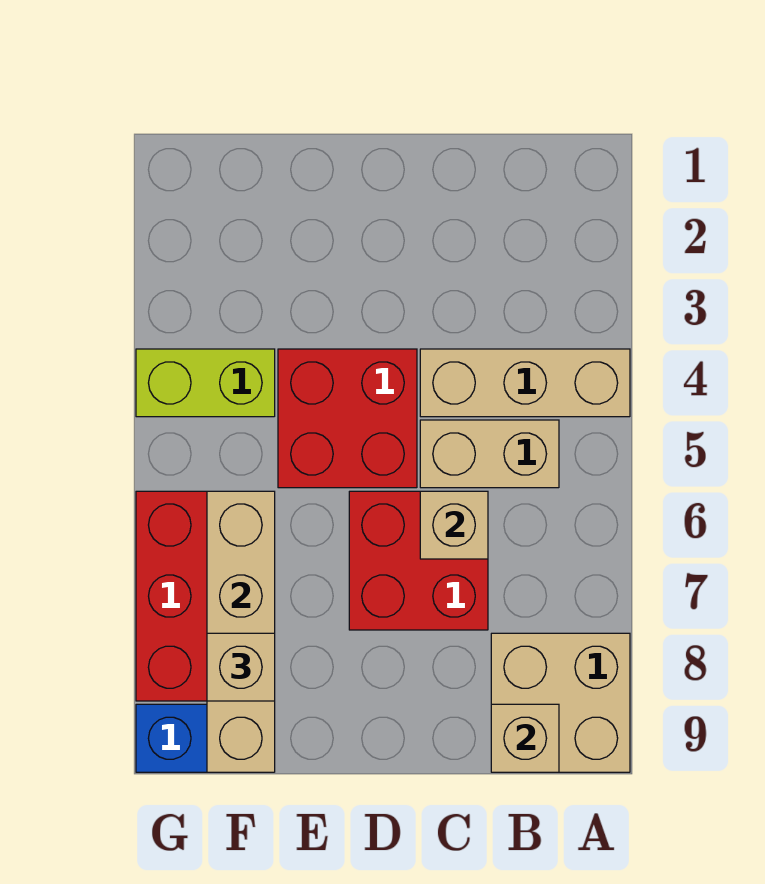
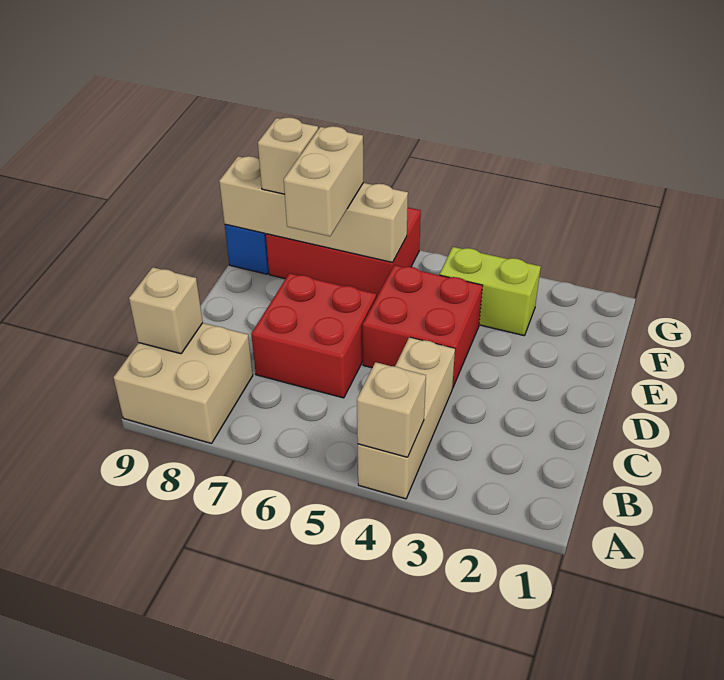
tan brick B5:C5 level 1 -> tan brick E7:F7 level 3
tan brick C6 level 2 -> tan brick A4 level 2
lime brick F4:G4 level 1 -> lime brick F3:F4 level 1

